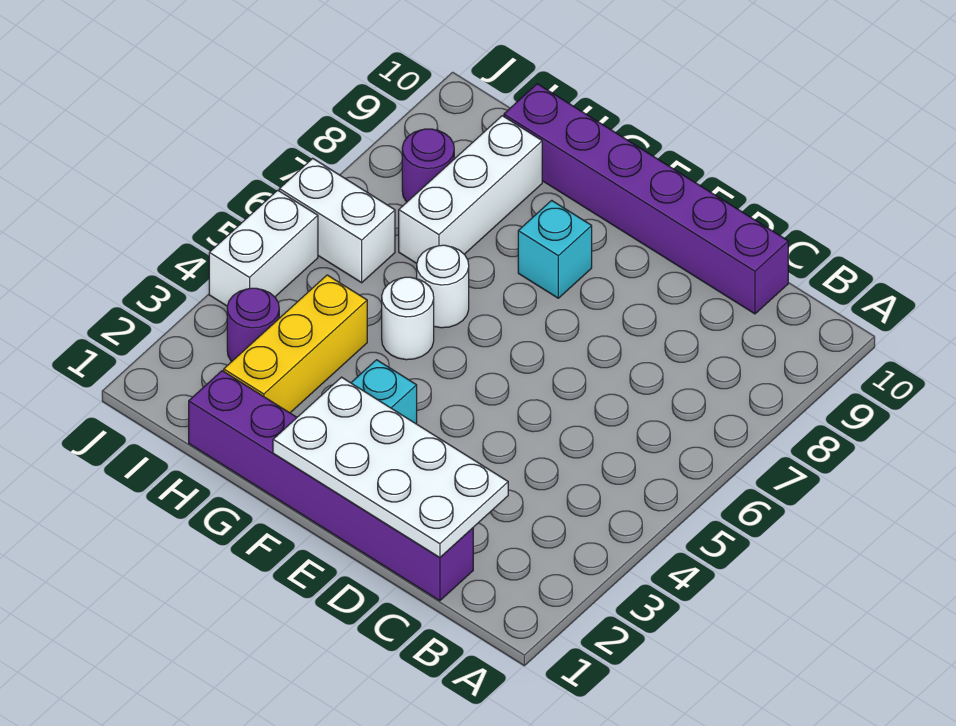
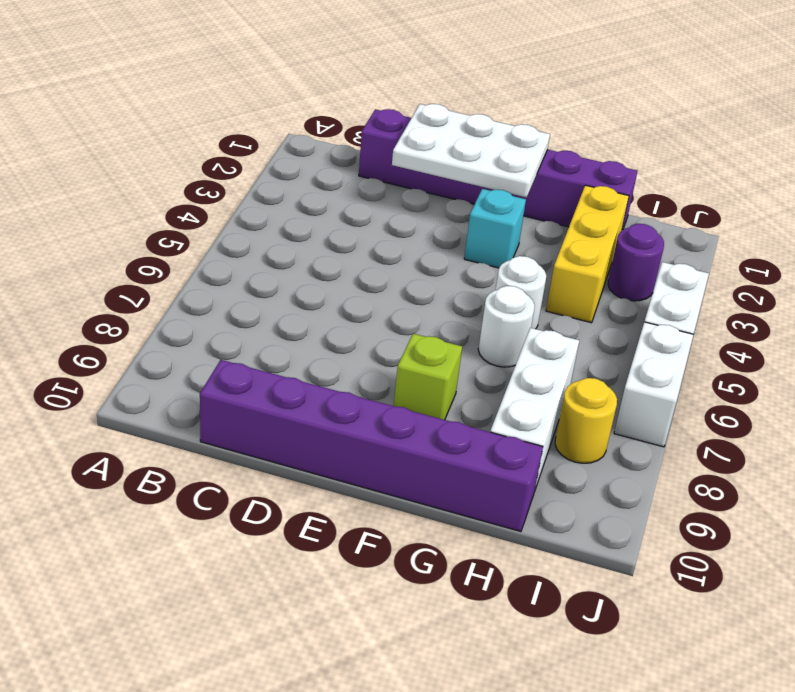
white plate C1:F2 level 2 -> white plate D1:F2 level 2
cyan brick F8 level 1 -> lime brick F8 level 1
white brick I6:J6 level 1 -> white brick J6:J7 level 1
purple round brick I8 level 1 -> yellow round brick I8 level 1

